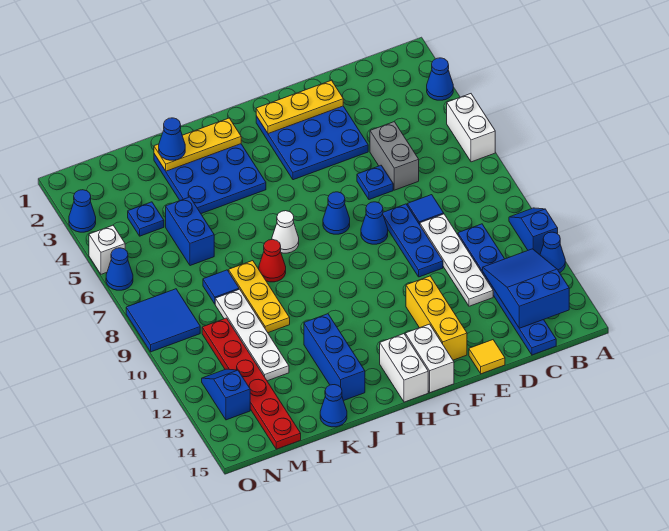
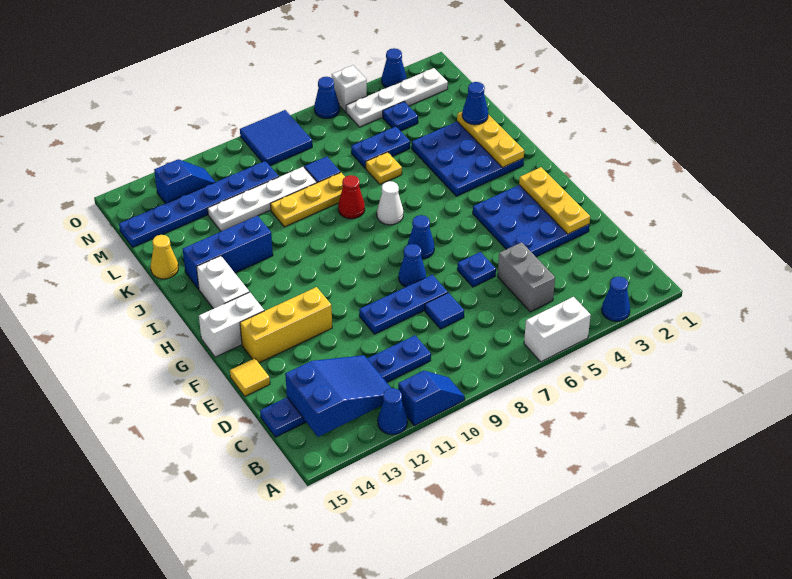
grey brick D5:D6 level 1 -> grey brick C5:D5 level 1
white plate D9:D12 level 1 -> white plate N2:N5 level 1
white brick H14:H15 level 1 -> white brick H14:I14 level 1
none -> yellow plate K6 level 1
blue cone K15 level 1 -> yellow cone K15 level 1
blue brick L5:L6 level 1 -> blue plate L5:L6 level 1
red plate M10:M15 level 1 -> blue plate M10:M15 level 1

